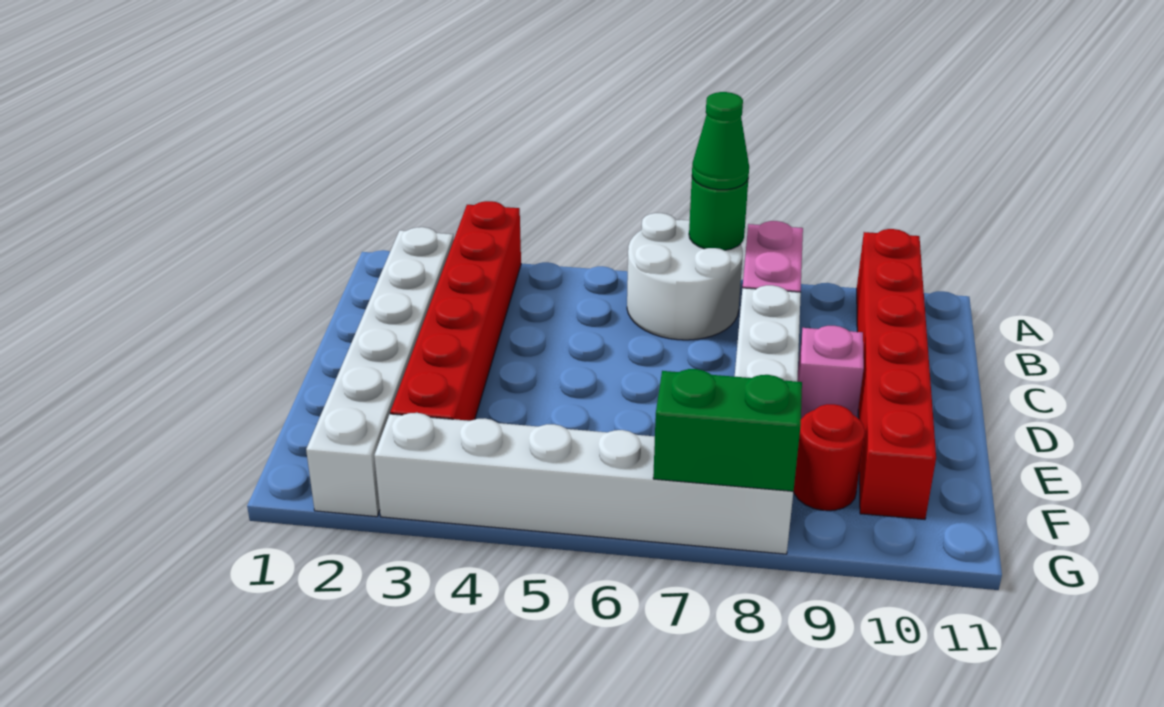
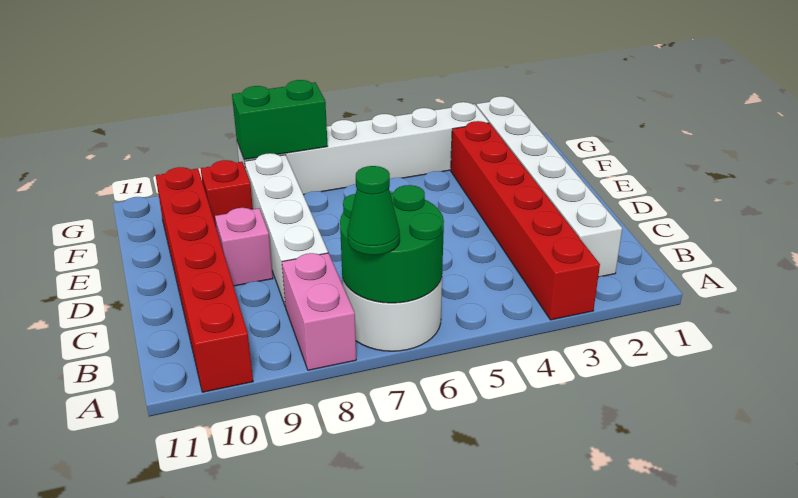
green round brick A7 level 2 -> green round brick A6:B7 level 2
red round brick F9 level 1 -> red brick F9 level 1

